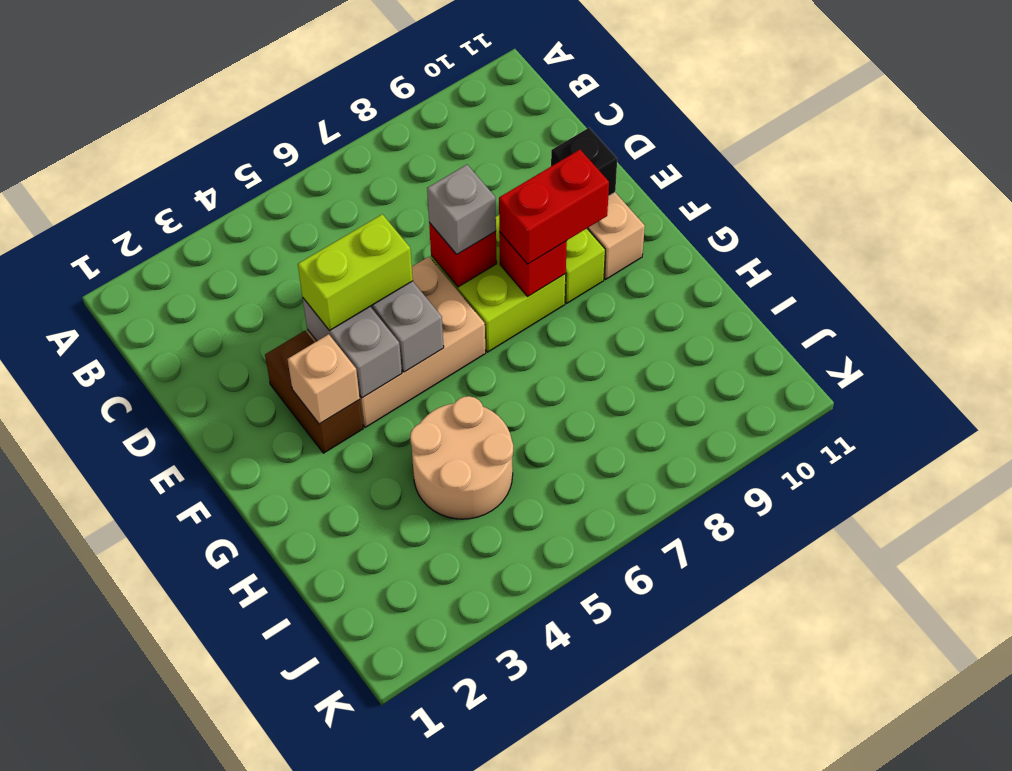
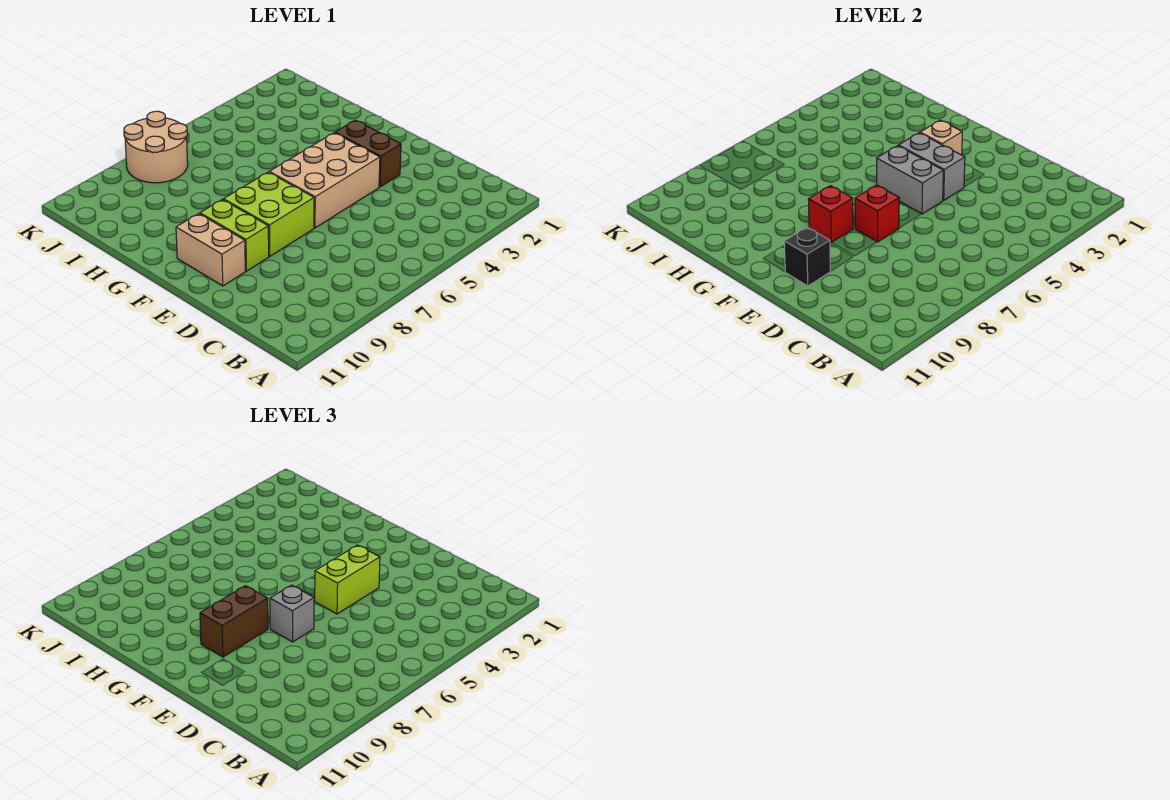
red brick F8:F9 level 3 -> brown brick F8:F9 level 3
tan round brick H4:I5 level 1 -> tan round brick J7:K8 level 1

